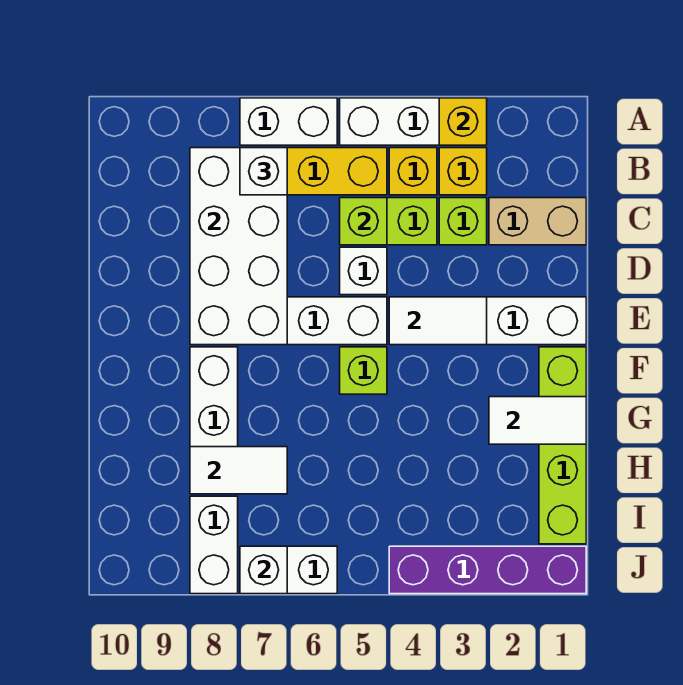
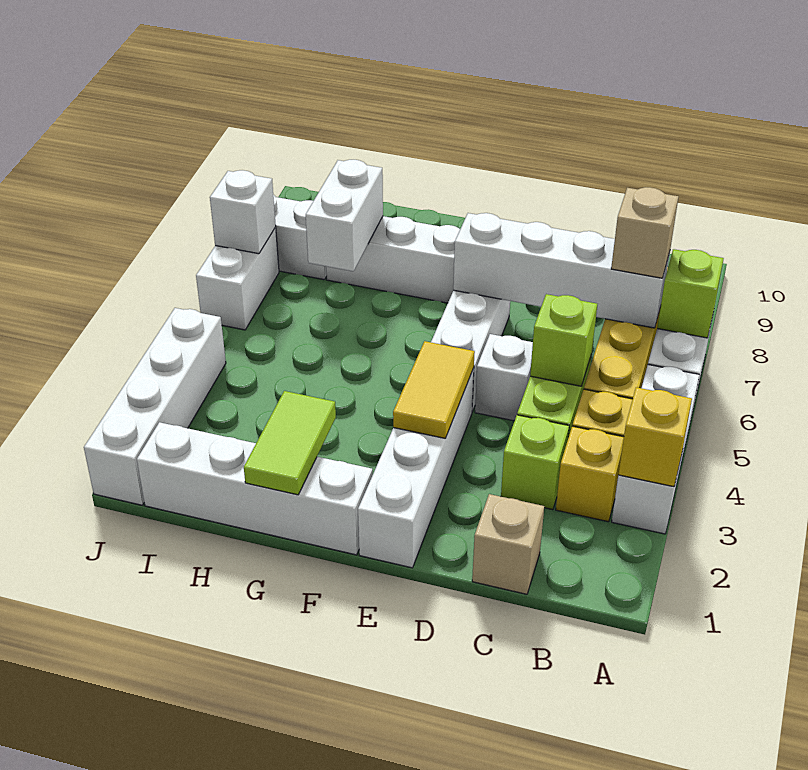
white brick B7:E8 level 2 -> white brick B7:E7 level 2
white brick B7 level 3 -> tan brick B7 level 3
tan brick C1:C2 level 1 -> tan brick C1 level 1
white tile E3:E4 level 2 -> yellow tile E3:E4 level 2
lime brick F1:I1 level 1 -> white brick F1:I1 level 1
lime brick F5 level 1 -> lime brick A7 level 2
white tile G1:G2 level 2 -> lime tile G1:G2 level 2
white tile H7:H8 level 2 -> white brick H7:H8 level 2
purple brick J1:J4 level 1 -> white brick J1:J4 level 1

